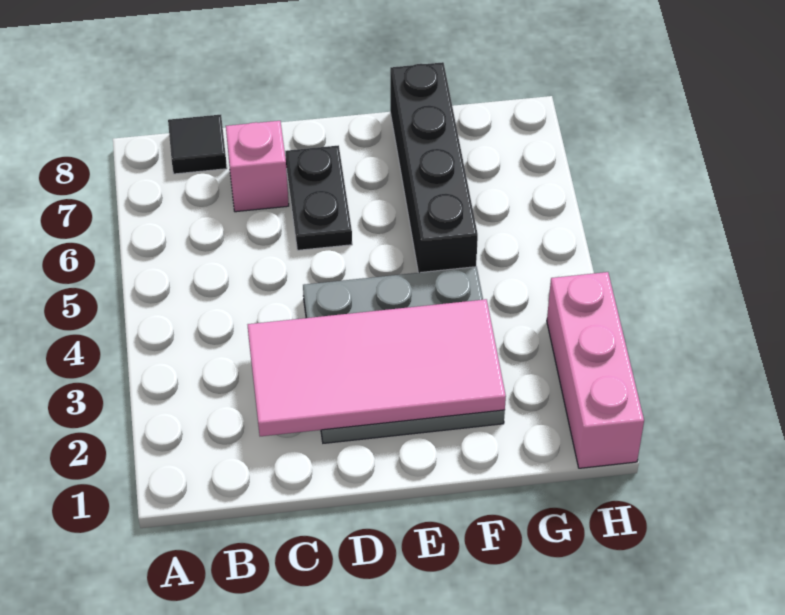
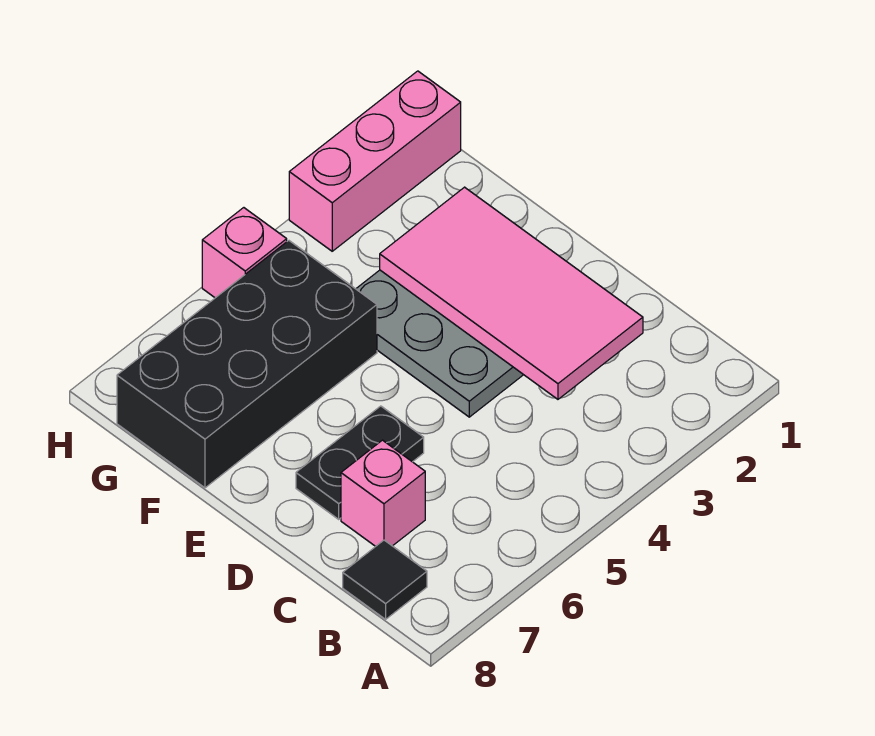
black brick F5:F8 level 1 -> black brick F5:G8 level 1
none -> pink brick H5 level 1

